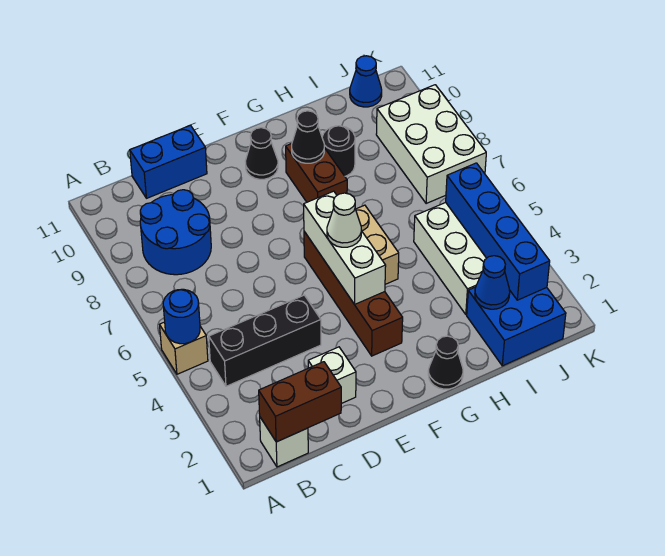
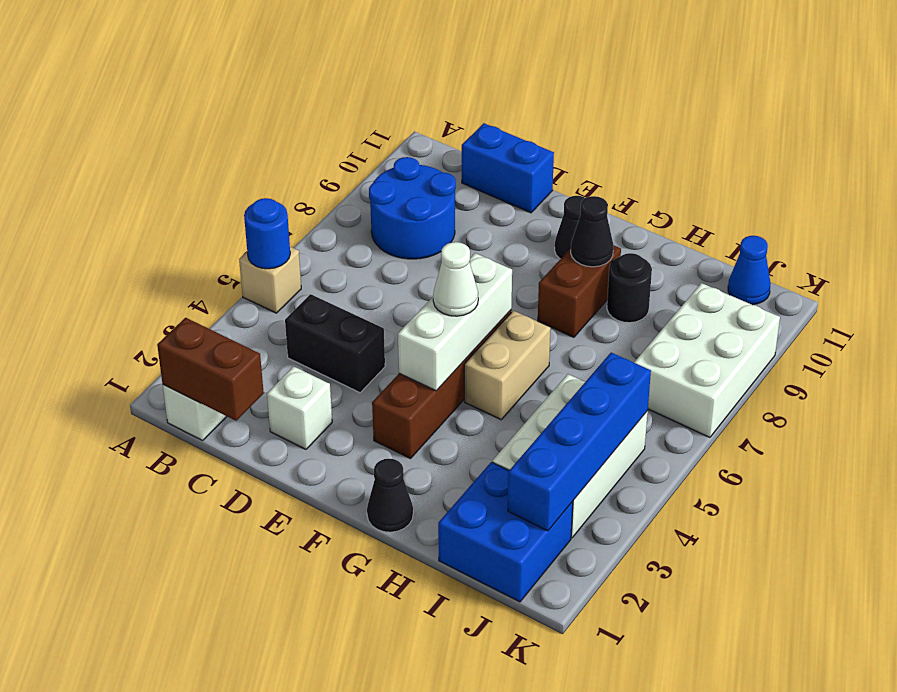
black brick B4:D4 level 1 -> black brick C4:D4 level 1
blue cone I2 level 2 -> none

